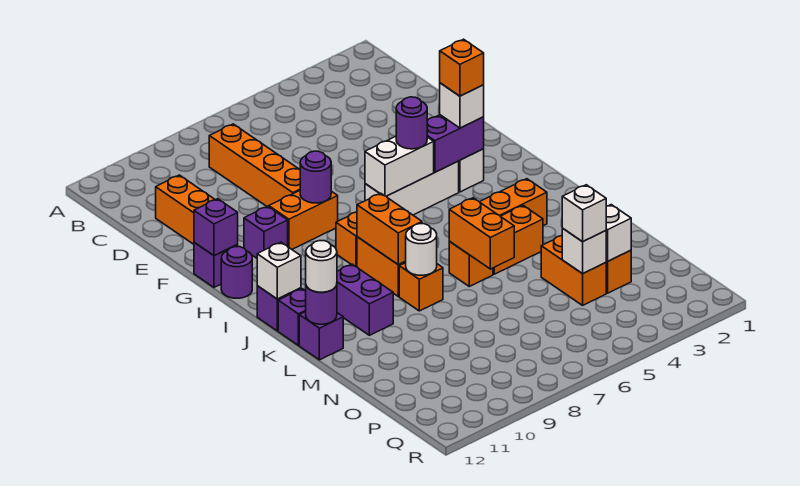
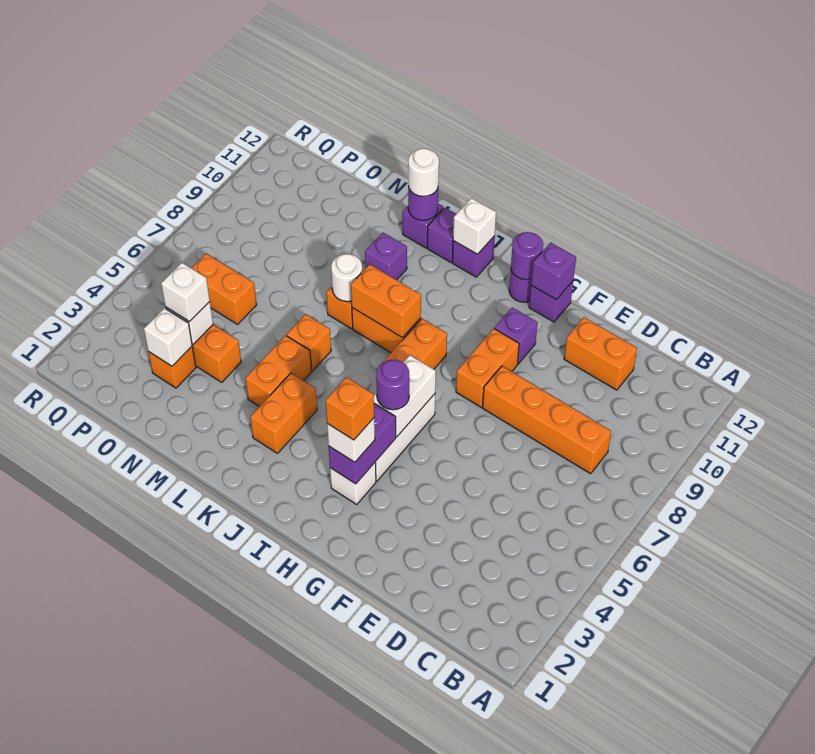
purple round brick G8 level 2 -> purple round brick H12 level 2
purple brick K10:L10 level 1 -> purple brick L10 level 1
orange brick L6:M6 level 2 -> orange brick O6:P6 level 1

